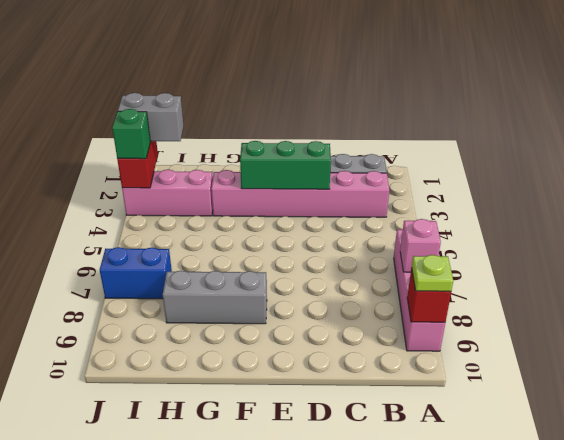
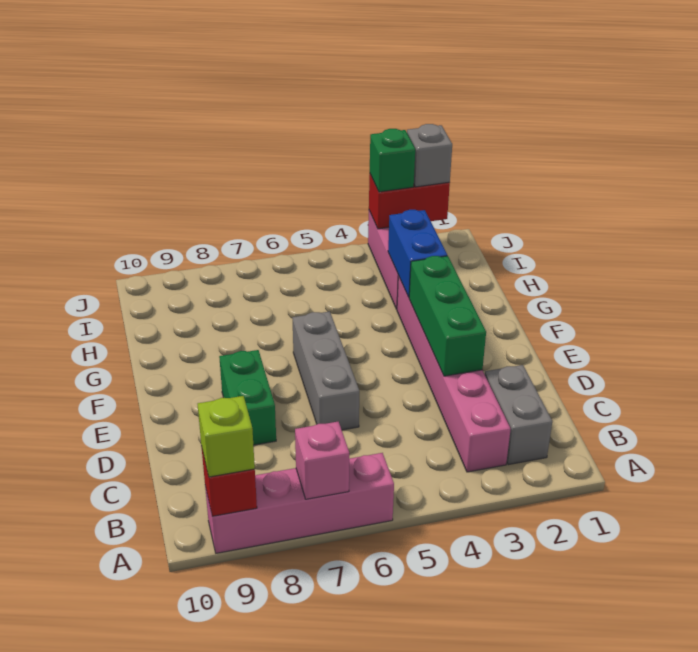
lime plate A9 level 3 -> lime brick A9 level 3
none -> green brick D8:E8 level 1
grey brick F8:H8 level 1 -> grey brick D6:F6 level 1
grey brick I2:J2 level 3 -> grey brick J2 level 3
blue brick I7:J7 level 1 -> blue brick G3:H3 level 2

